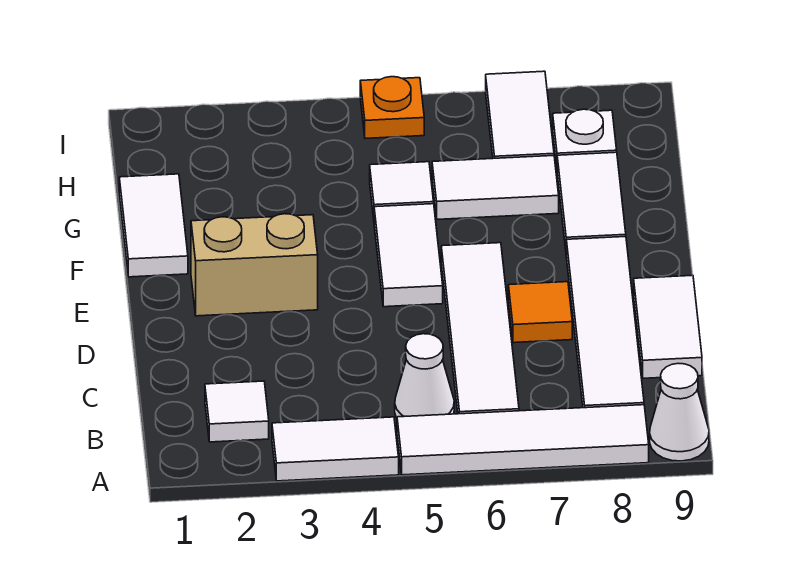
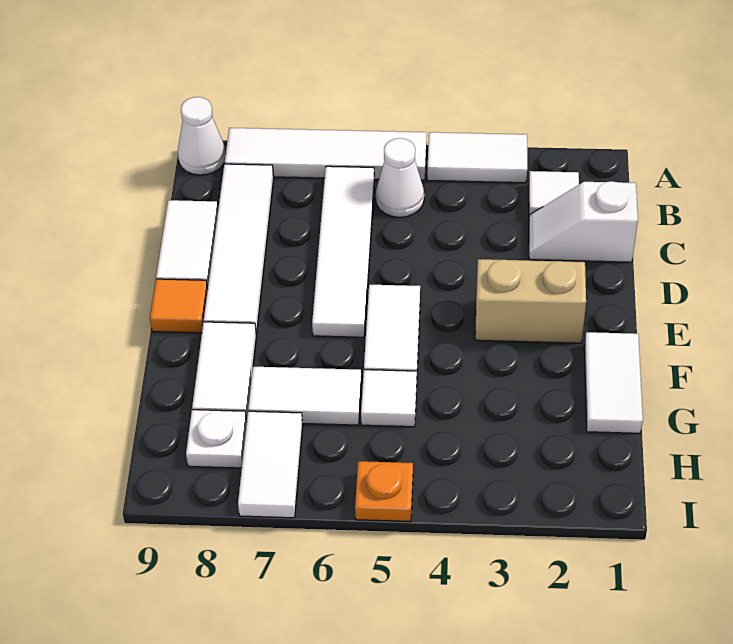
none -> white slope C1:C2 level 1 top 1
orange tile D7 level 1 -> orange tile E9 level 1

